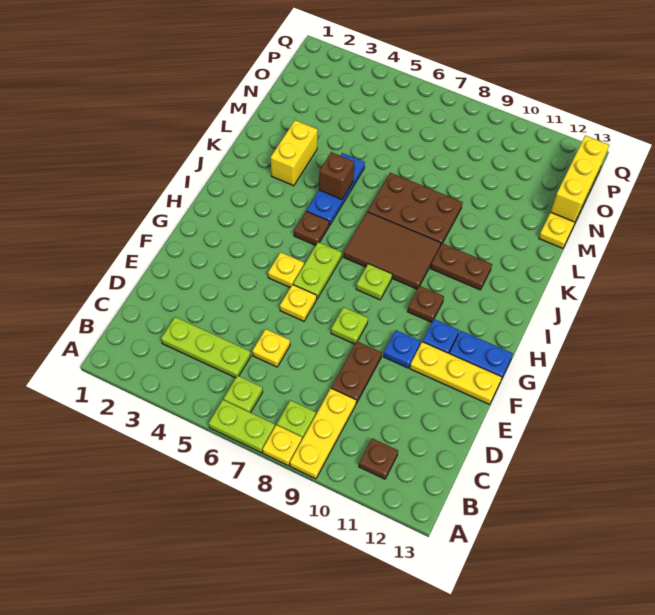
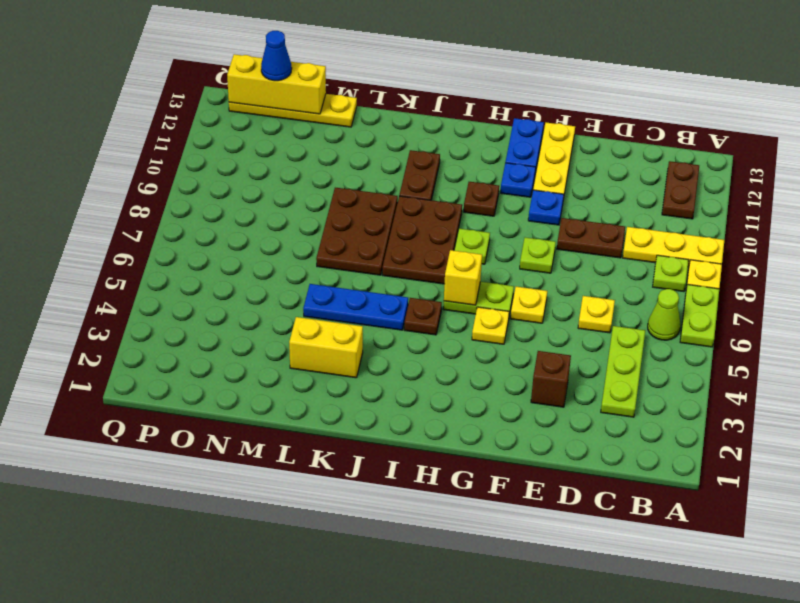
lime plate B6 level 1 -> lime cone B6 level 1
brown plate B11 level 1 -> brown plate B11:B12 level 1
none -> yellow brick H6 level 2
brown tile I7:J9 level 1 -> brown plate I7:J9 level 1
brown brick K5 level 2 -> brown brick E3 level 1
none -> blue cone O13 level 3

